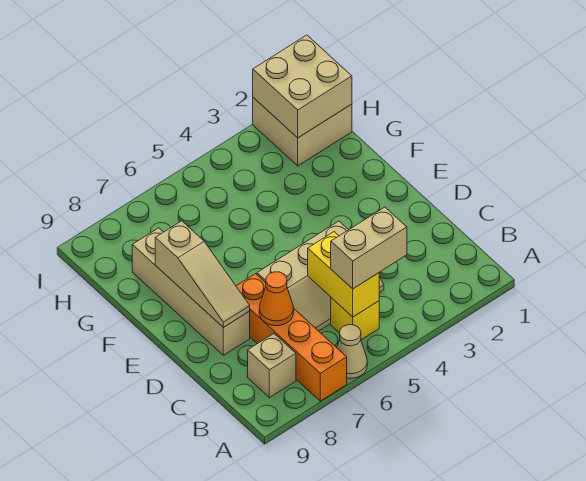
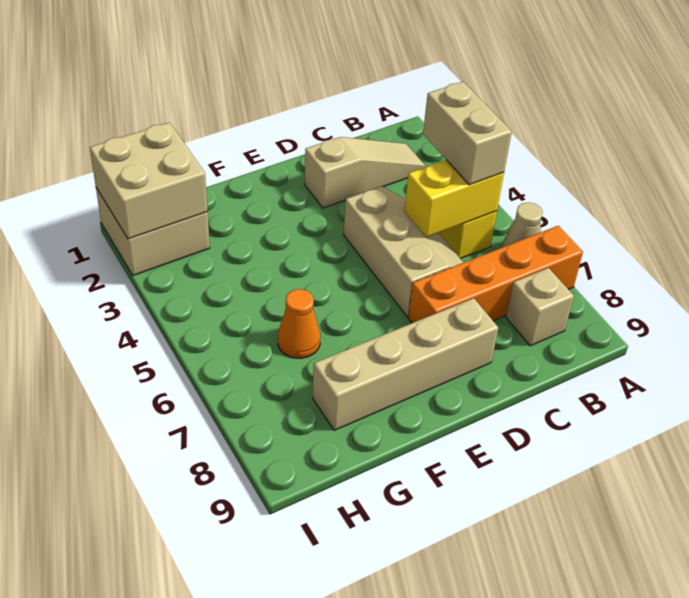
orange cone C7 level 2 -> orange cone G6 level 1
tan slope D8:F8 level 2 top F -> tan slope B2:D2 level 1 top D

